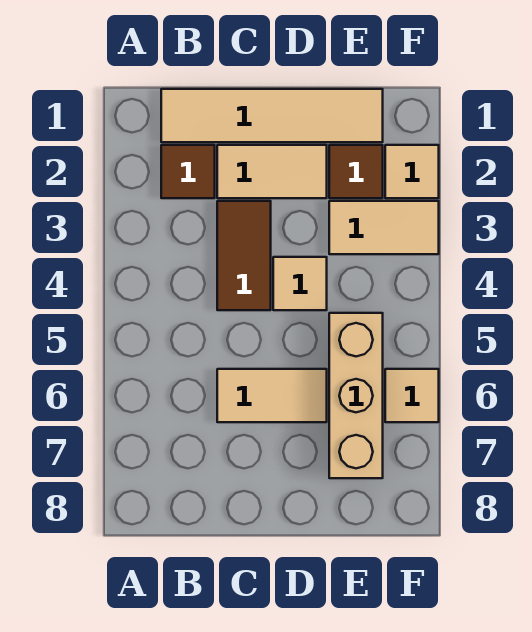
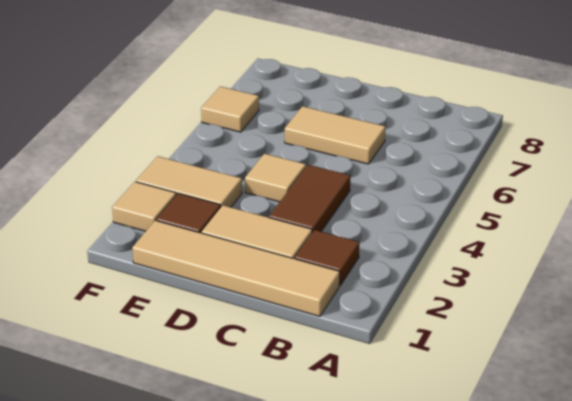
tan brick E5:E7 level 1 -> none

